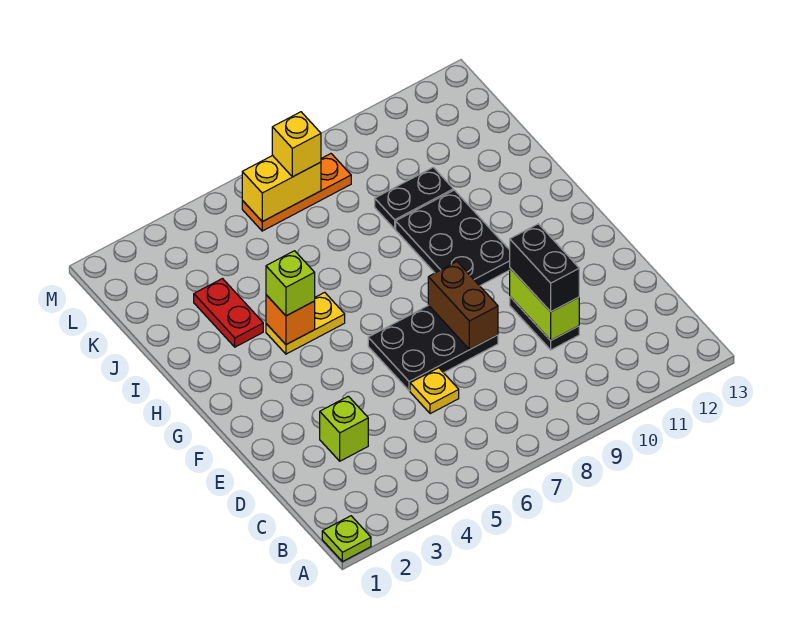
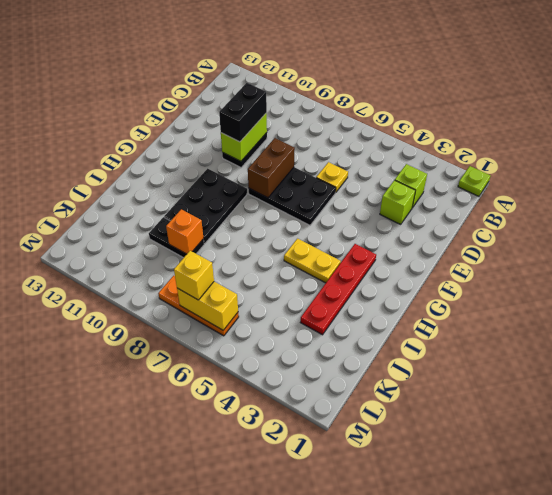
orange brick H4 level 2 -> orange brick J9 level 2
lime brick H4 level 3 -> lime brick C3 level 1
red plate I3:J3 level 1 -> red plate G3:J3 level 1

